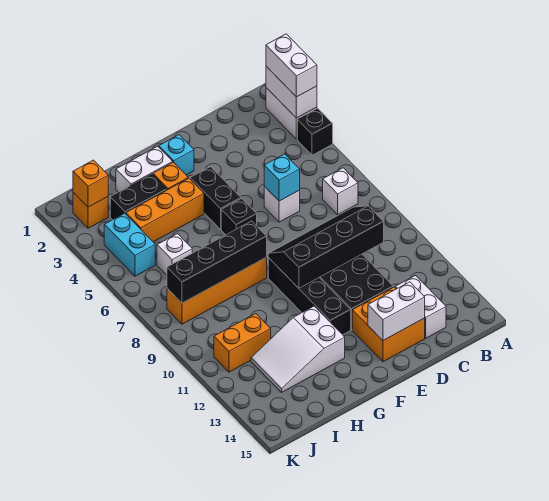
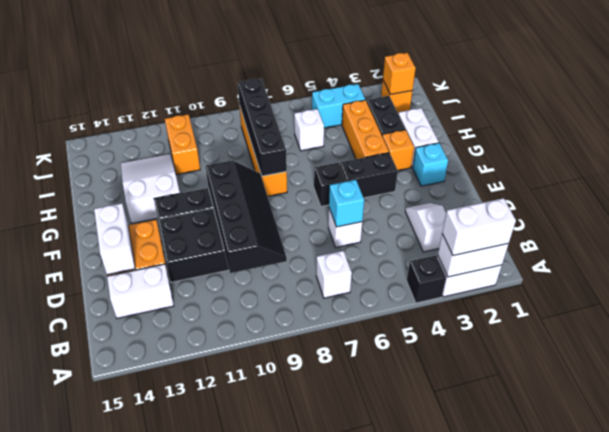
none -> white slope C3:D3 level 1 top C

